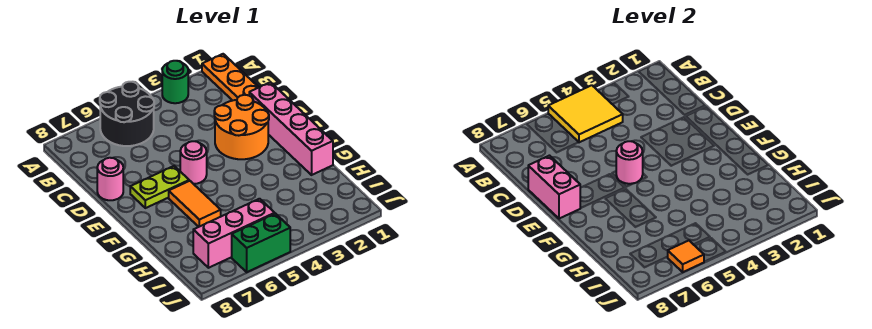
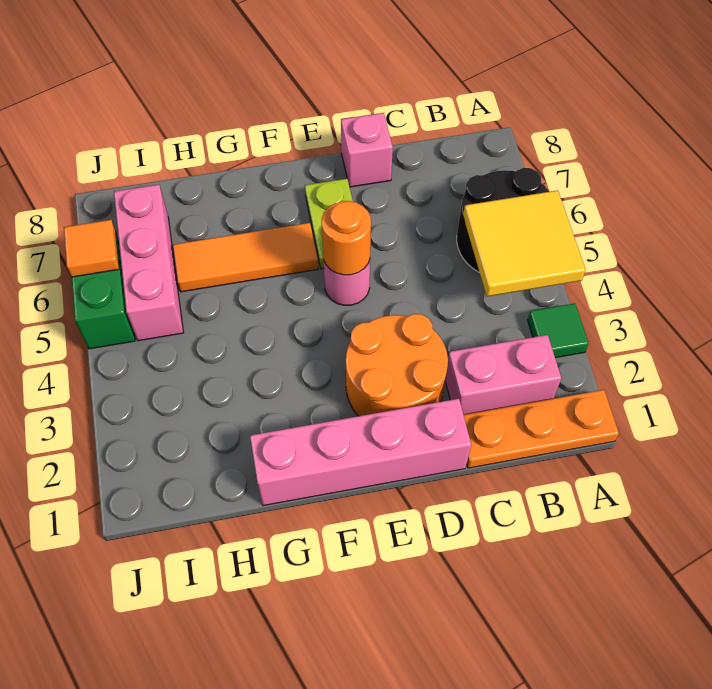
green round brick A3 level 1 -> green tile A3 level 1
pink round brick D8 level 1 -> pink brick D8 level 1
pink brick D8:E8 level 2 -> pink brick B2:C2 level 1
pink round brick E5 level 2 -> orange round brick E5 level 2
orange tile F6:G6 level 1 -> orange tile F6:H6 level 1

